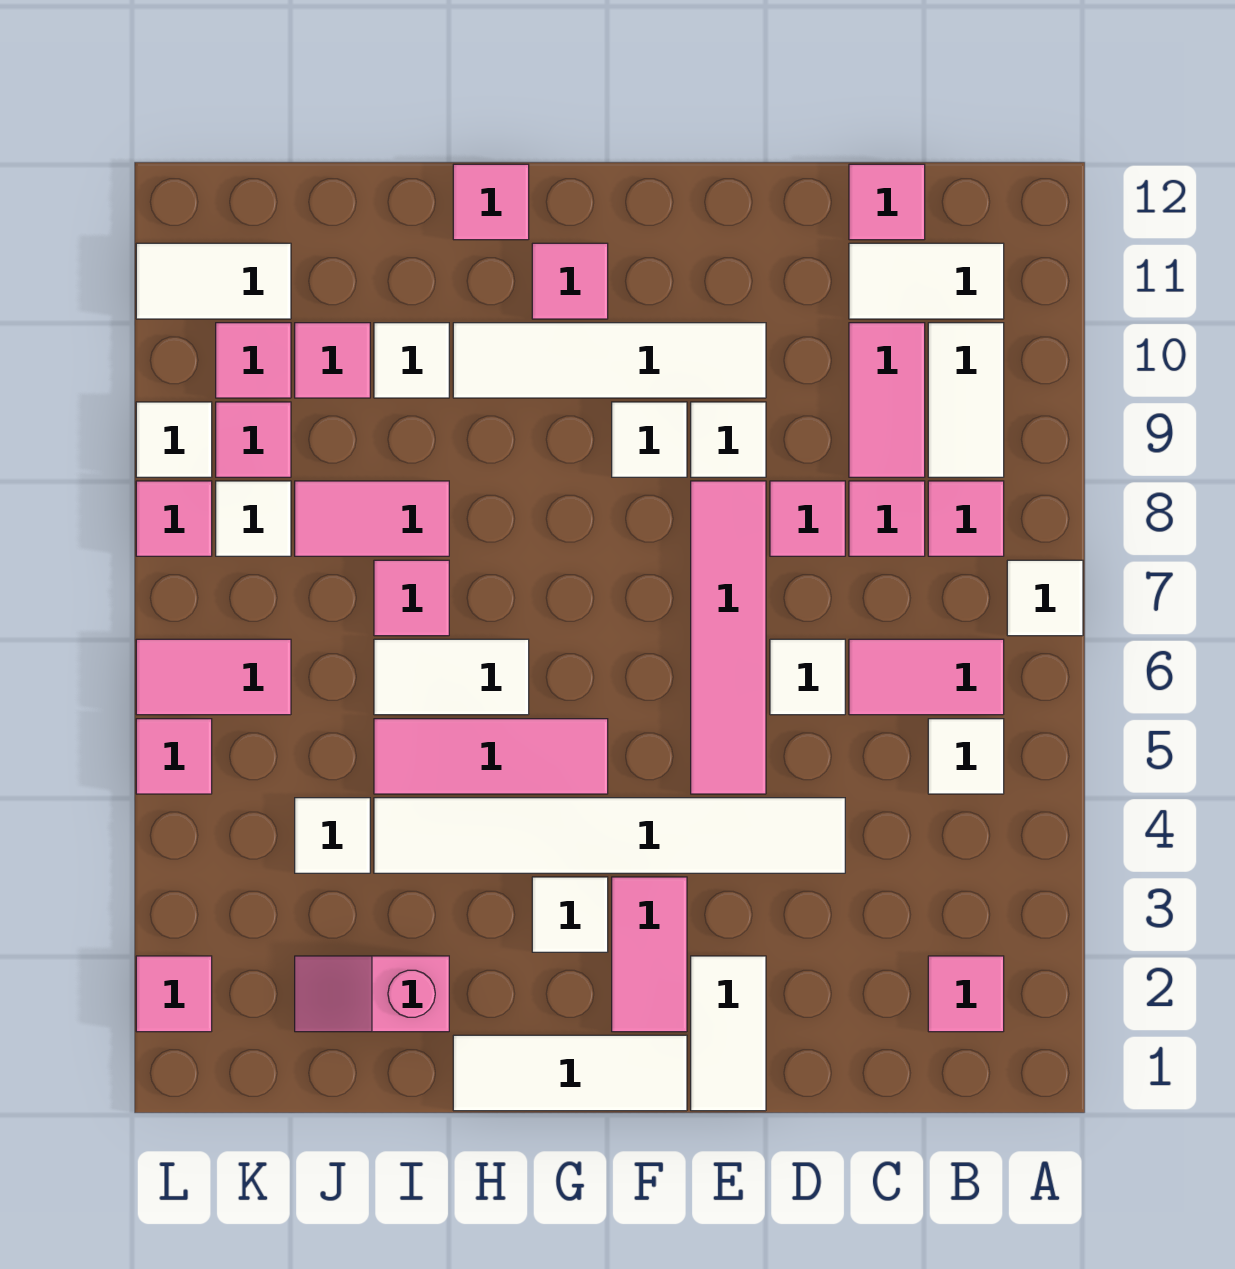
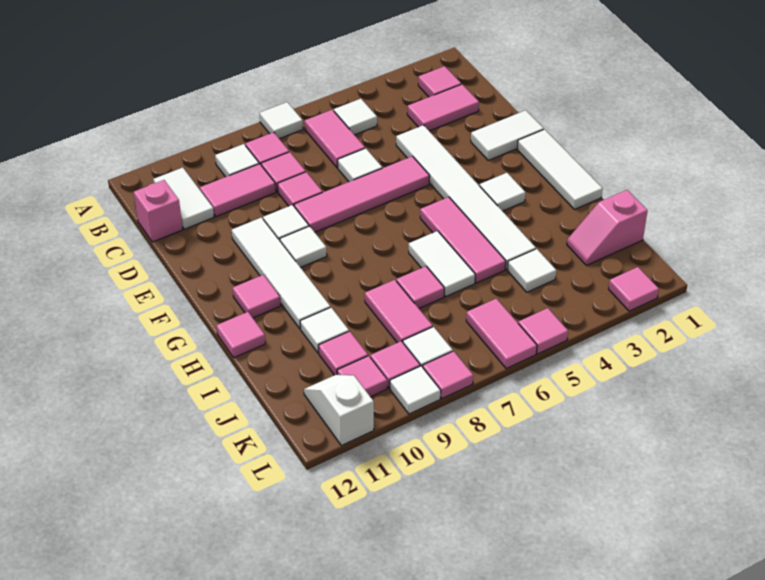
white tile B9:B10 level 1 -> white tile B9 level 1
pink tile C12 level 1 -> pink brick C12 level 1
pink tile F2:F3 level 1 -> pink tile C2:C3 level 1
pink slope I2:J2 level 1 top I -> pink slope J1:J2 level 1 top 1
white tile K11:L11 level 1 -> white slope K11:L11 level 1 top L

